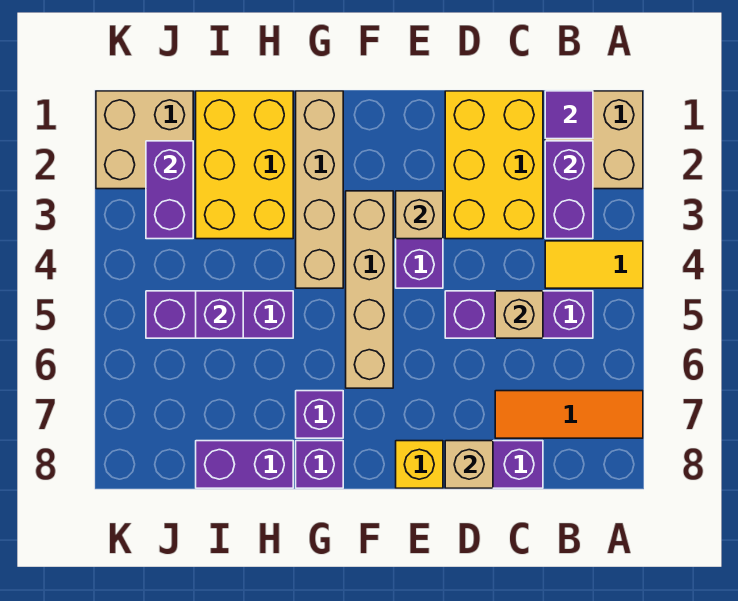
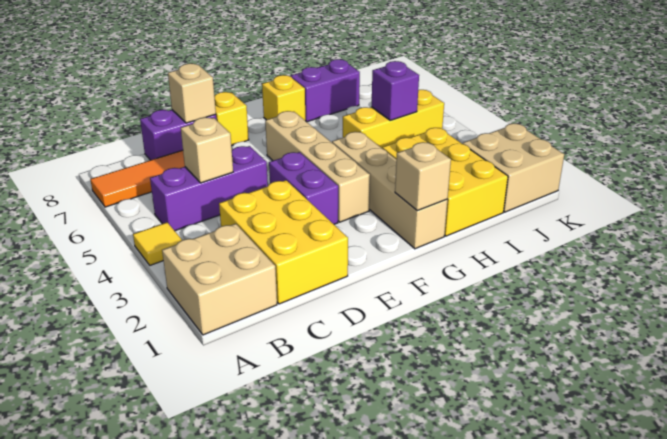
yellow tile A4:B4 level 1 -> yellow tile A4 level 1
purple tile B1 level 2 -> none
purple brick B2:B3 level 2 -> none
tan brick E3 level 2 -> tan brick G1 level 2
purple brick G7 level 1 -> none
purple brick G8 level 1 -> yellow brick G8 level 1
purple brick H5:J5 level 1 -> yellow brick H5:J5 level 1
purple brick J2:J3 level 2 -> none

